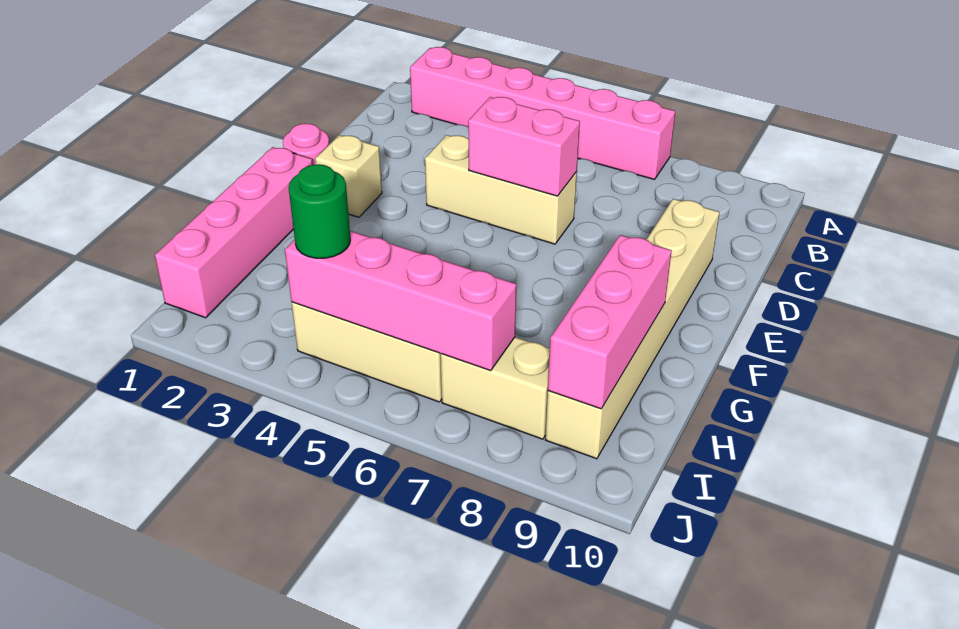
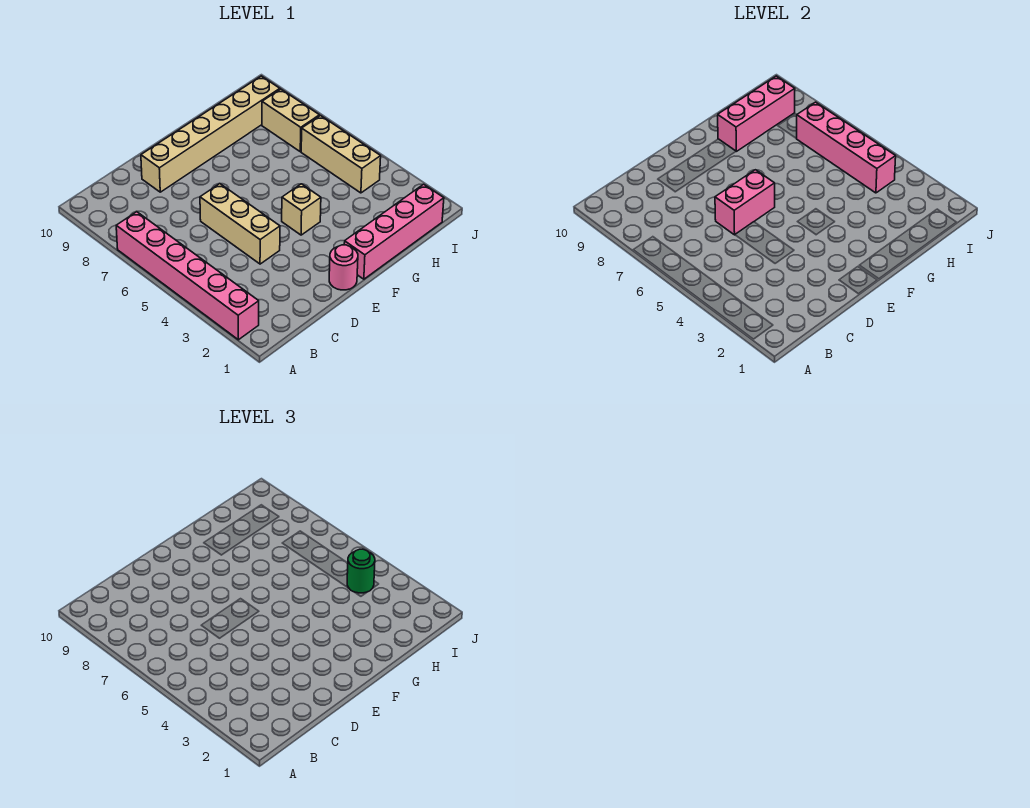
pink brick D5:D6 level 2 -> pink brick D6:E6 level 2
tan brick E2 level 1 -> tan brick F4 level 1

